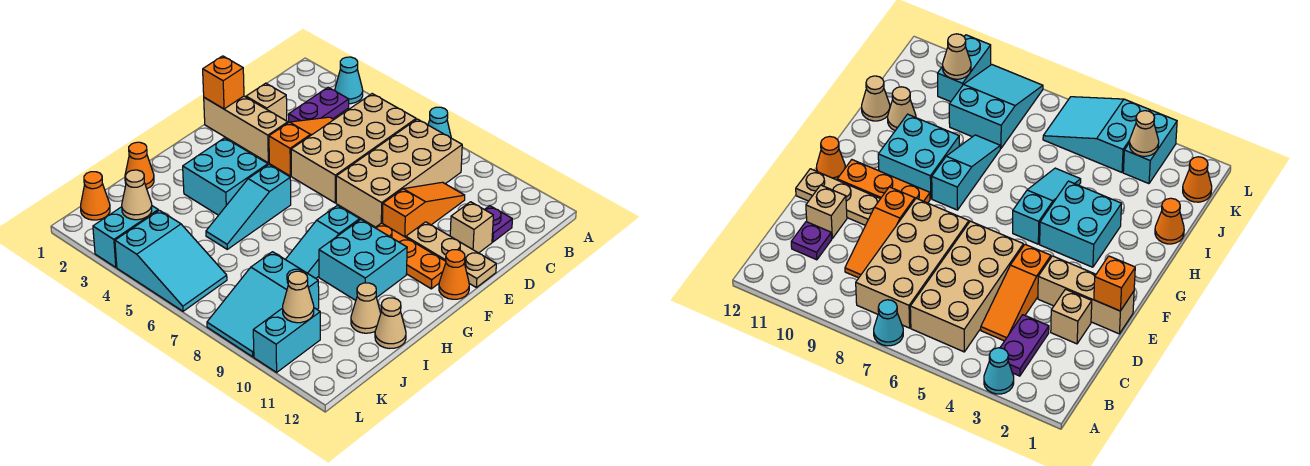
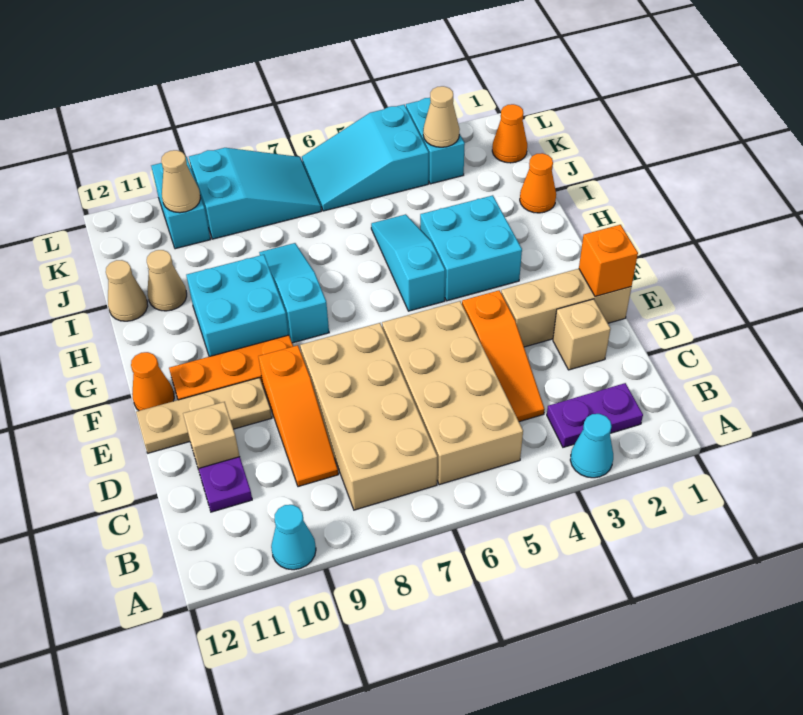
cyan cone A7 level 1 -> cyan cone A10 level 1
purple plate B3:C3 level 1 -> purple plate B2:B3 level 1
cyan slope J8:L9 level 1 top J -> cyan slope K7:L9 level 1 top 9

